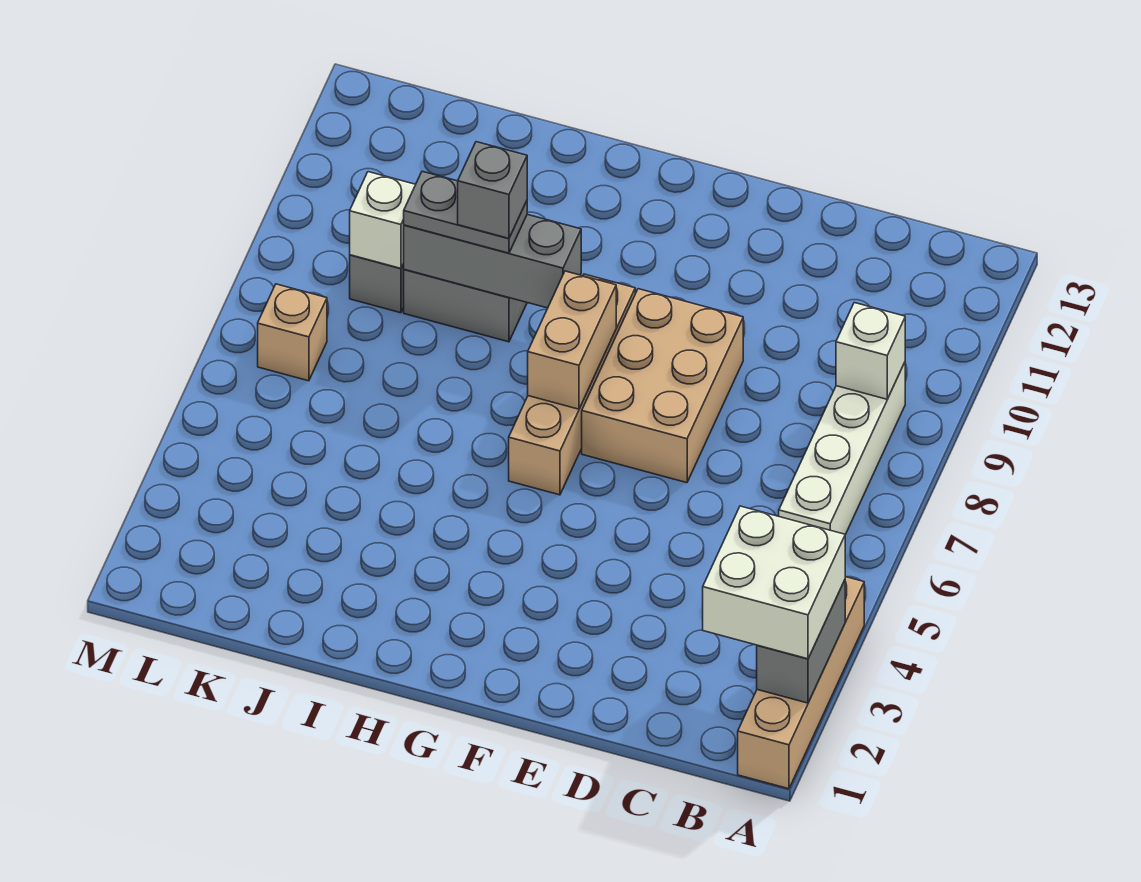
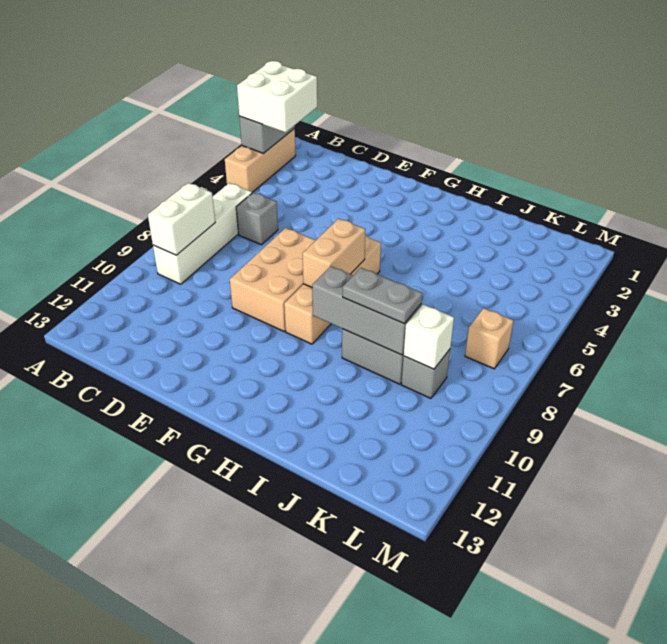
tan brick A1:A4 level 1 -> tan brick A2:A4 level 1
white brick B9 level 2 -> white brick B8:B9 level 2
grey brick I9 level 4 -> grey brick C6 level 1

